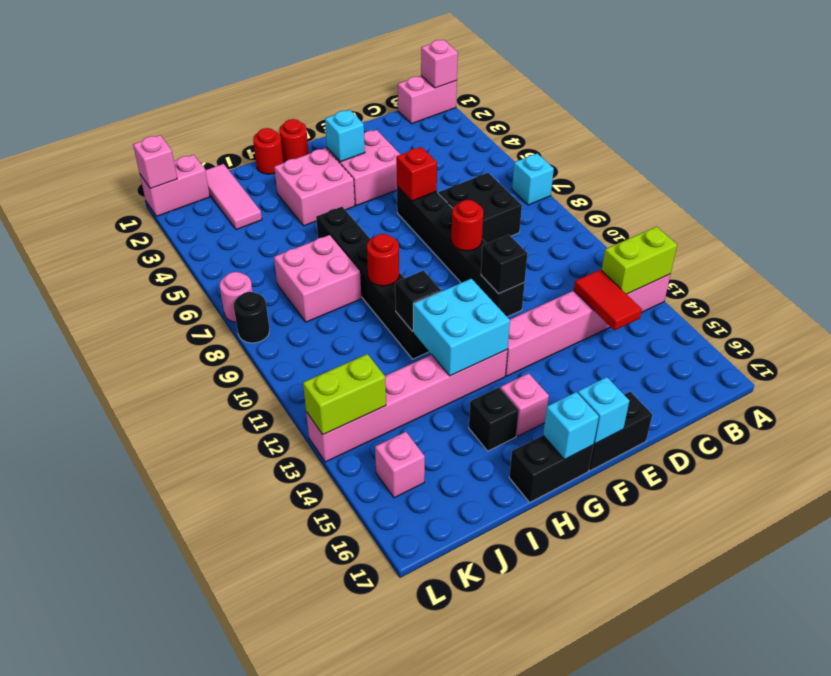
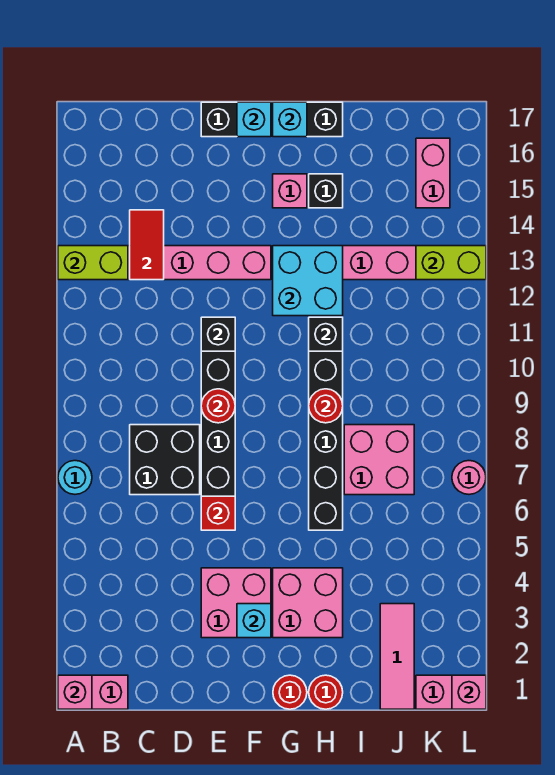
cyan brick A7 level 1 -> cyan round brick A7 level 1
pink brick K15 level 1 -> pink brick K15:K16 level 1
black round brick L8 level 1 -> none

